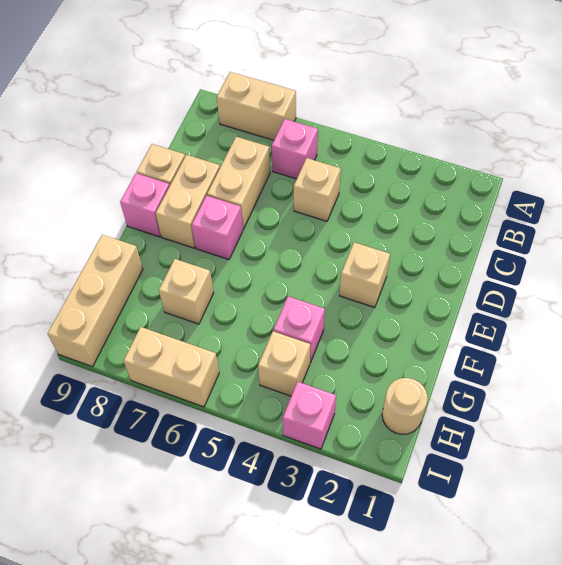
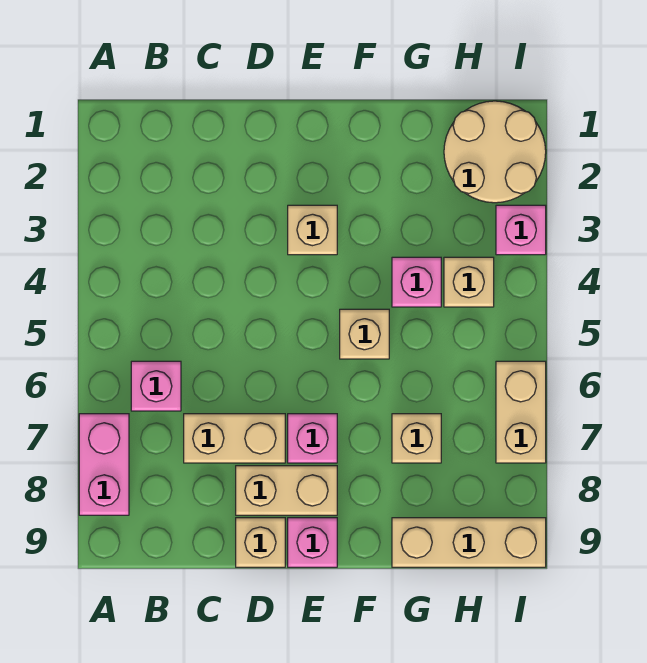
tan brick A7:A8 level 1 -> pink brick A7:A8 level 1
tan brick C5 level 1 -> tan brick F5 level 1
tan round brick H1 level 1 -> tan round brick H1:I2 level 1

